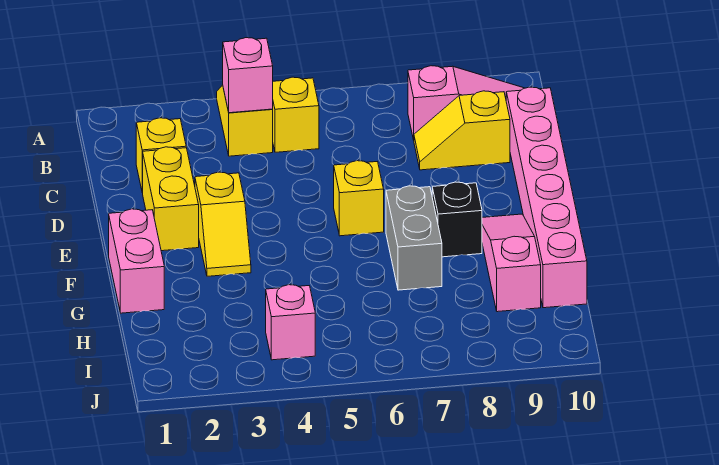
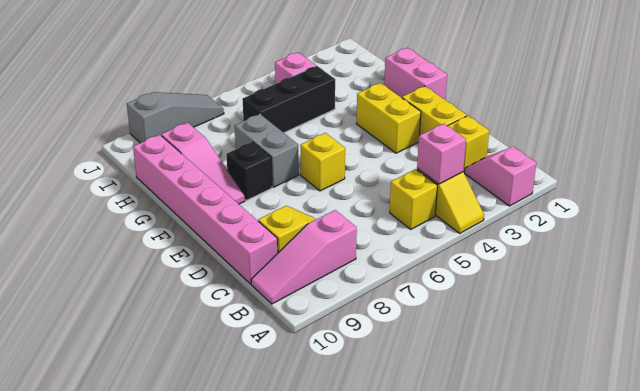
none -> pink slope A2:B2 level 1 top A
yellow slope E3:F3 level 1 top E -> yellow brick E3:F3 level 1
none -> black brick H4:H6 level 1
none -> grey slope J7:J9 level 1 top 9

